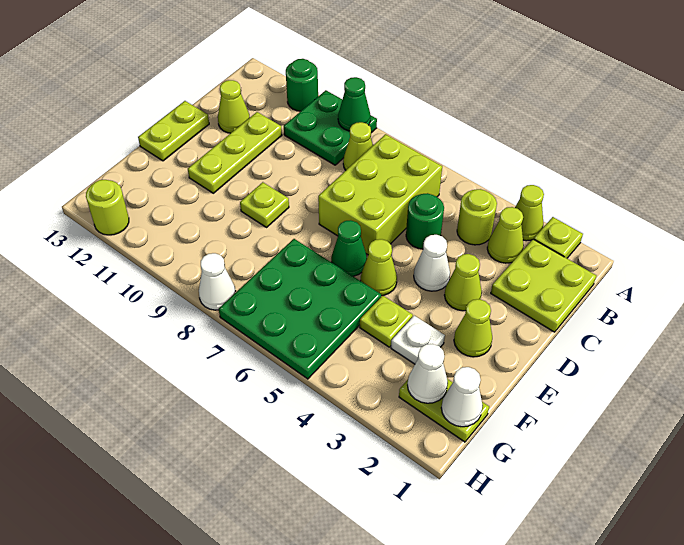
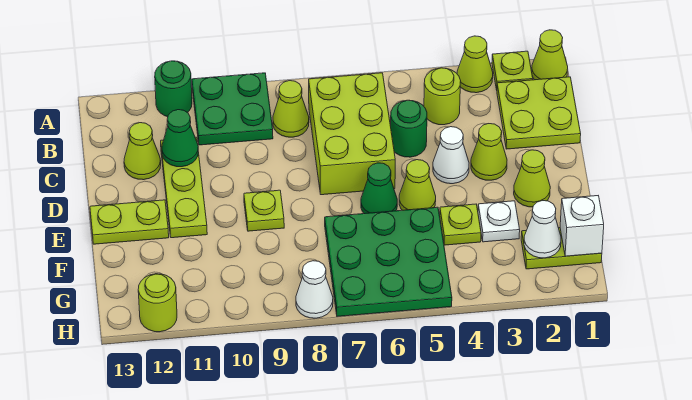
green cone A9 level 2 -> green cone C11 level 2
lime cone B3 level 1 -> lime cone A1 level 1
lime plate D13:E13 level 1 -> lime plate E12:E13 level 1
white cone G1 level 2 -> white brick G1 level 2

